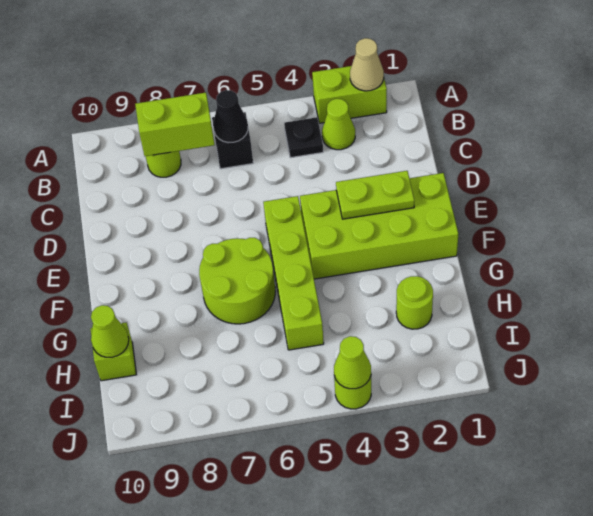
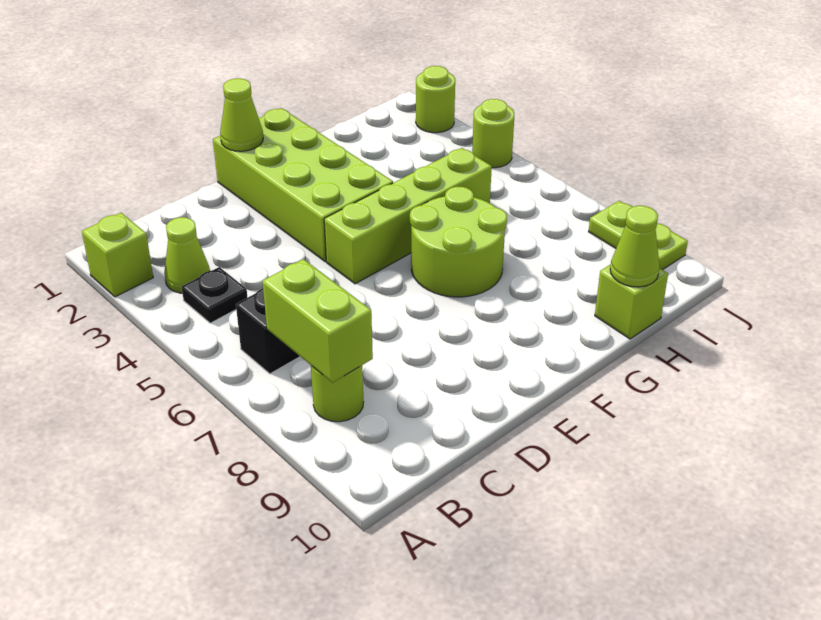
lime brick A2:A3 level 1 -> lime brick A2 level 1
tan cone A2 level 2 -> none
black cone B6 level 2 -> none
lime plate E2:E3 level 2 -> lime plate J8:J9 level 1
lime round brick H2 level 1 -> lime round brick J2 level 1
lime cone J4 level 2 -> lime cone E1 level 2

